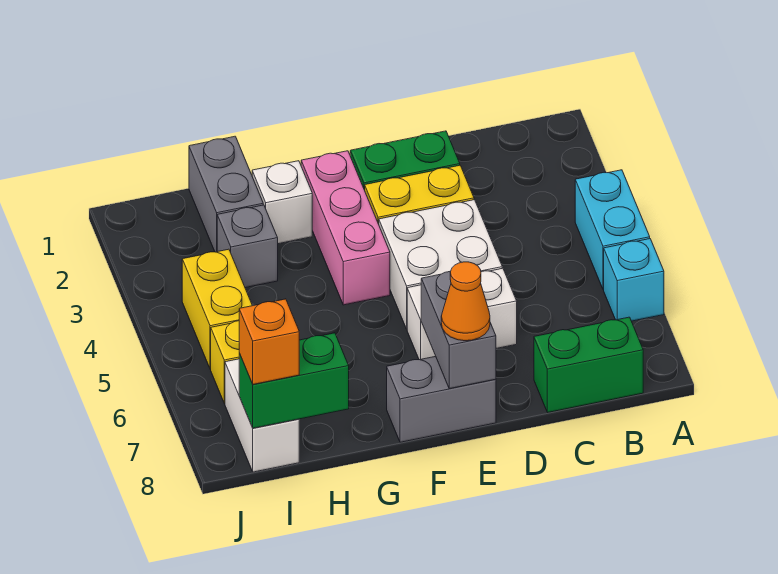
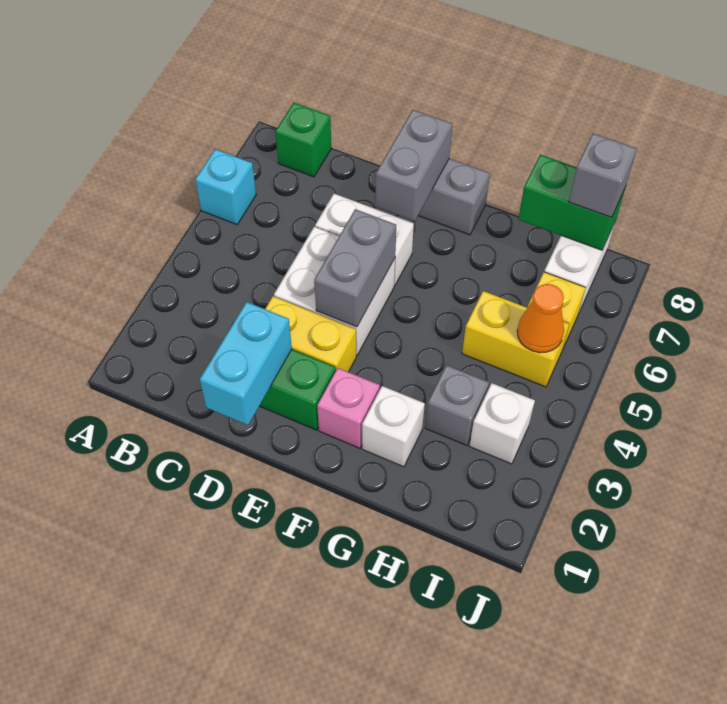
cyan brick A4:A5 level 1 -> cyan brick D1:D2 level 2
green brick B8:C8 level 1 -> green brick B8 level 1
orange cone E8 level 3 -> orange cone I5 level 2
pink brick F2:F4 level 1 -> pink brick F2 level 1
grey brick H1:H2 level 1 -> grey brick E4:E5 level 2
none -> white brick I3 level 1
yellow brick I4:I5 level 1 -> yellow brick H5:I5 level 1
orange brick I8 level 3 -> grey brick I8 level 3

